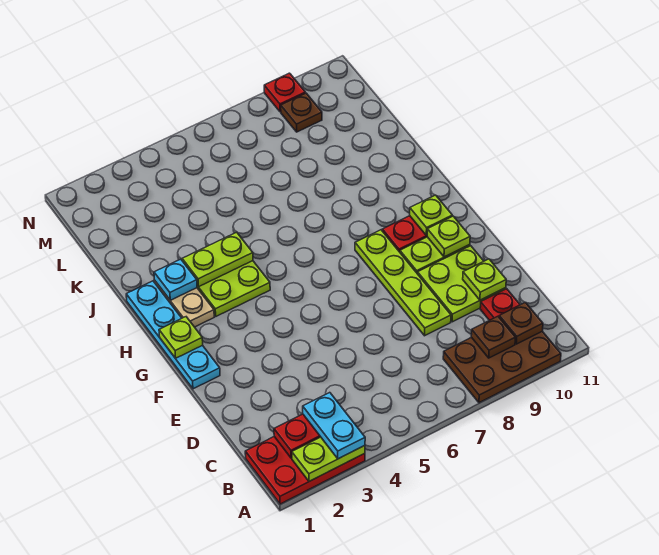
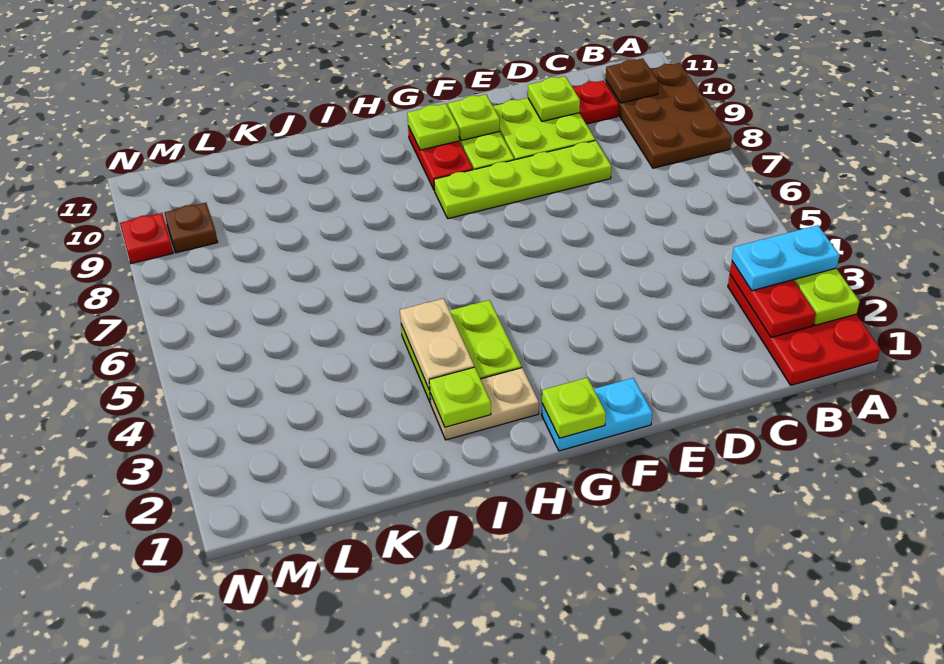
brown plate B9 level 2 -> none
cyan plate F1:I1 level 1 -> cyan plate F1:G1 level 1
cyan plate I2 level 2 -> lime plate I2 level 2
lime plate I3:I4 level 2 -> tan plate I3:I4 level 2

